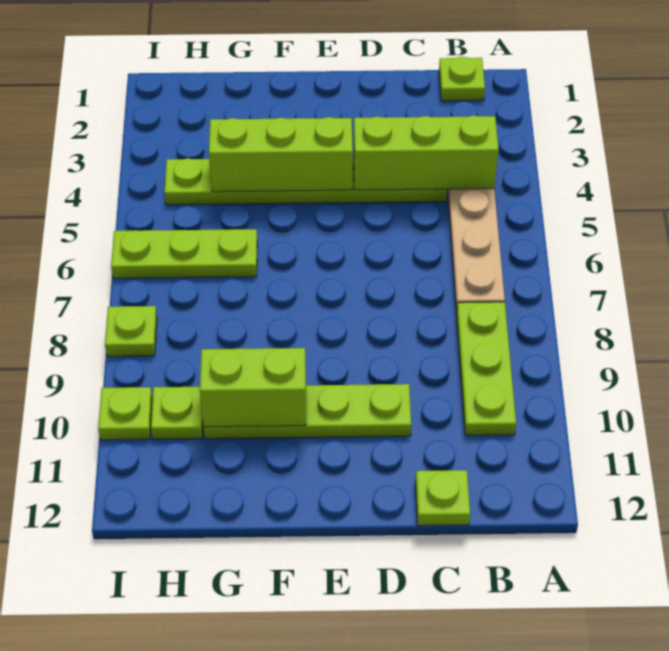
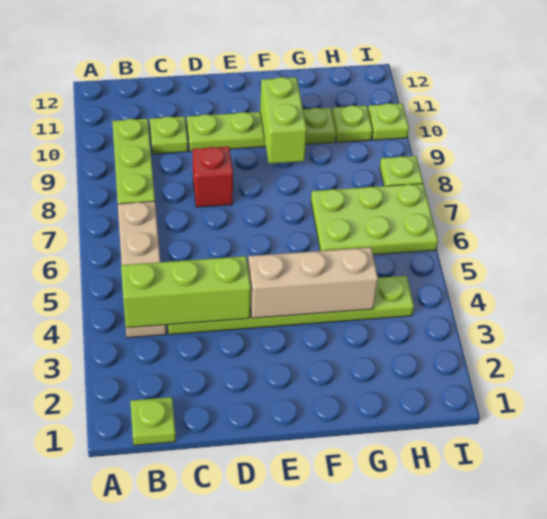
lime plate C12 level 1 -> lime plate C10 level 1
none -> red brick D8 level 1
lime brick E4:G4 level 2 -> tan brick E4:G4 level 2
lime brick F10:G10 level 2 -> lime brick F9:F10 level 2
lime plate G6:I6 level 1 -> lime plate G6:I7 level 1

